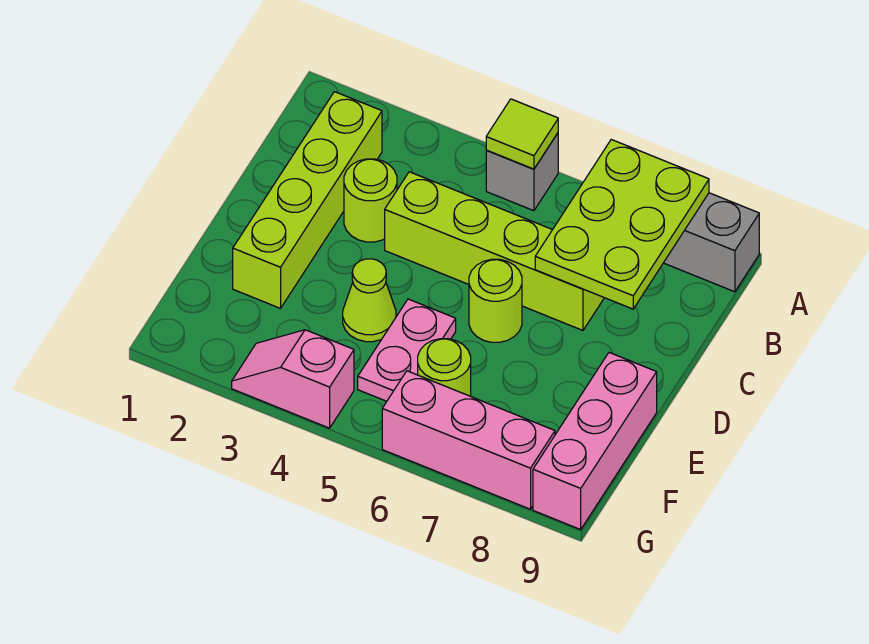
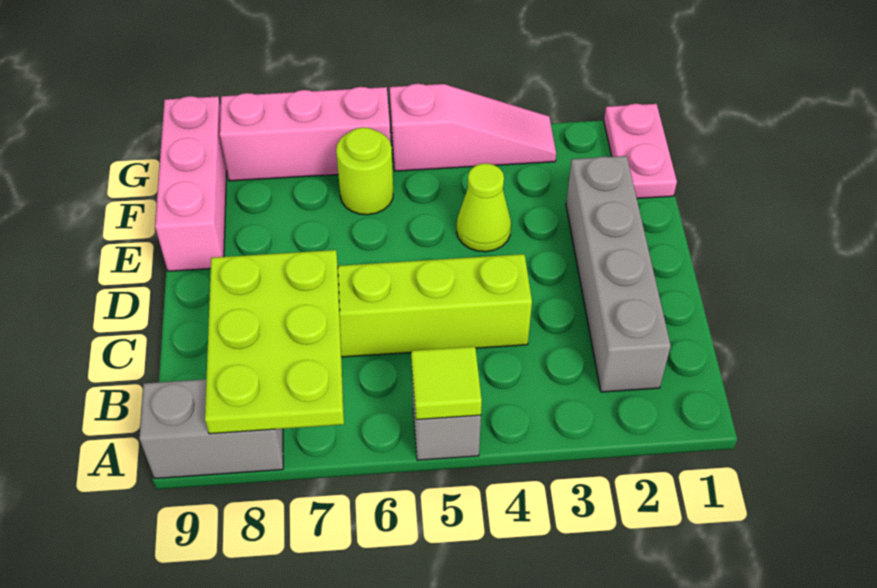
lime brick B2:E2 level 1 -> grey brick B2:E2 level 1
lime round brick C3 level 1 -> none
lime round brick D6 level 1 -> none
pink plate E5:F5 level 1 -> pink plate F1:G1 level 1
pink slope G3:G4 level 1 top 4 -> pink slope G3:G5 level 1 top 5

